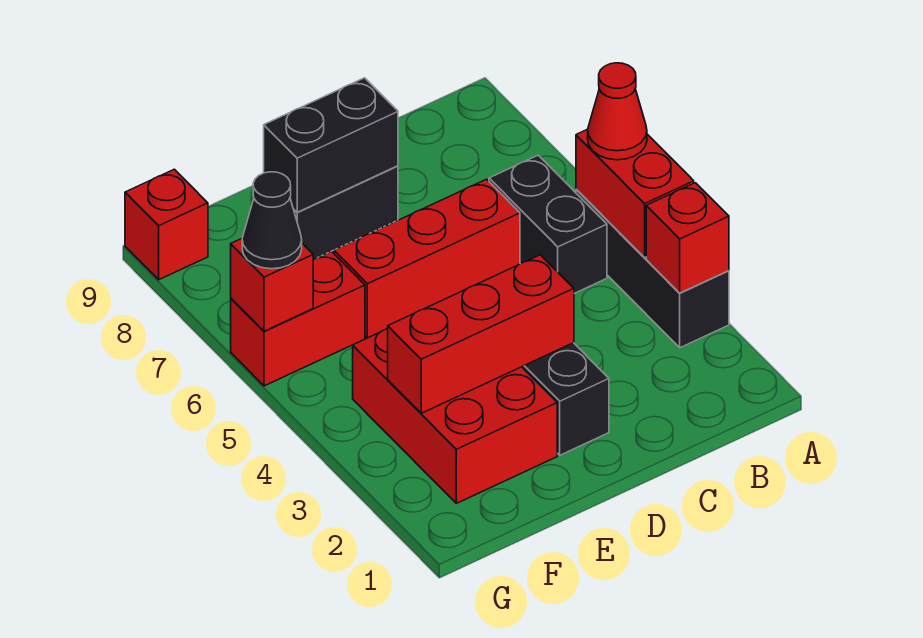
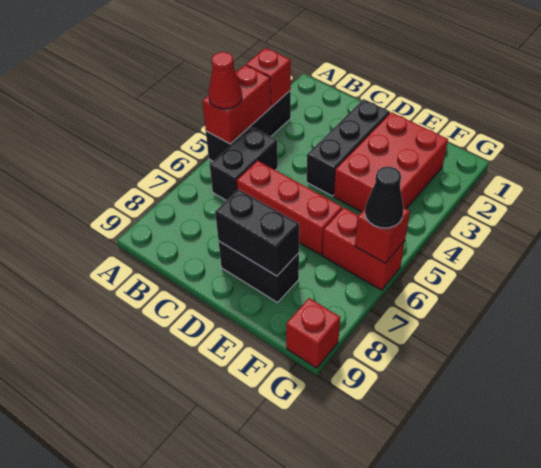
red brick D3:F3 level 2 -> none

